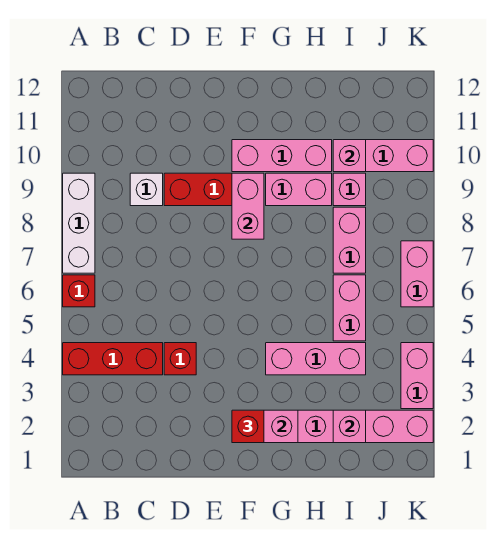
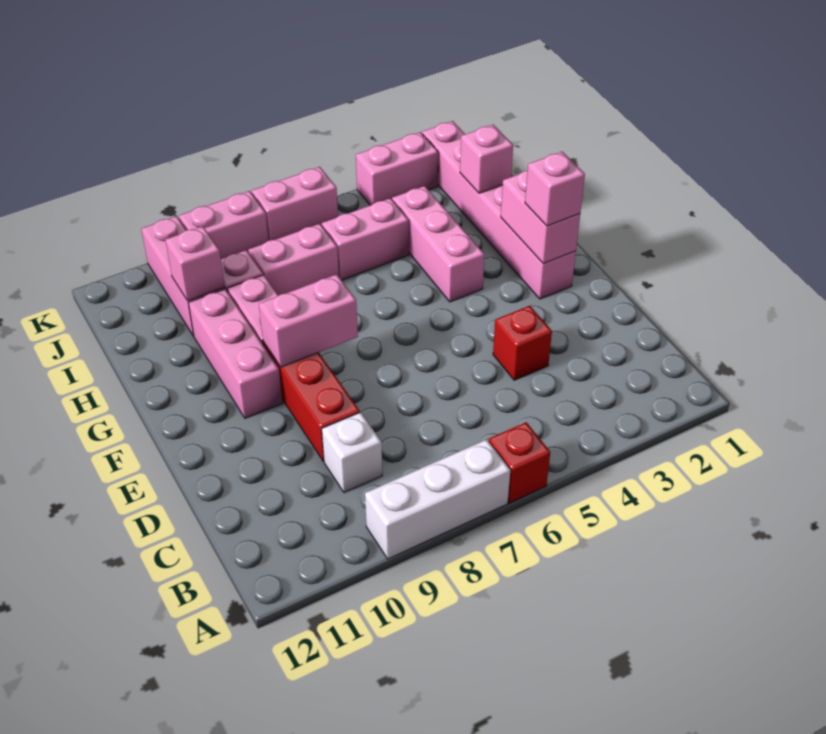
red brick A4:C4 level 1 -> none
red brick F2 level 3 -> pink brick F2 level 3
none -> pink brick K8:K9 level 1

